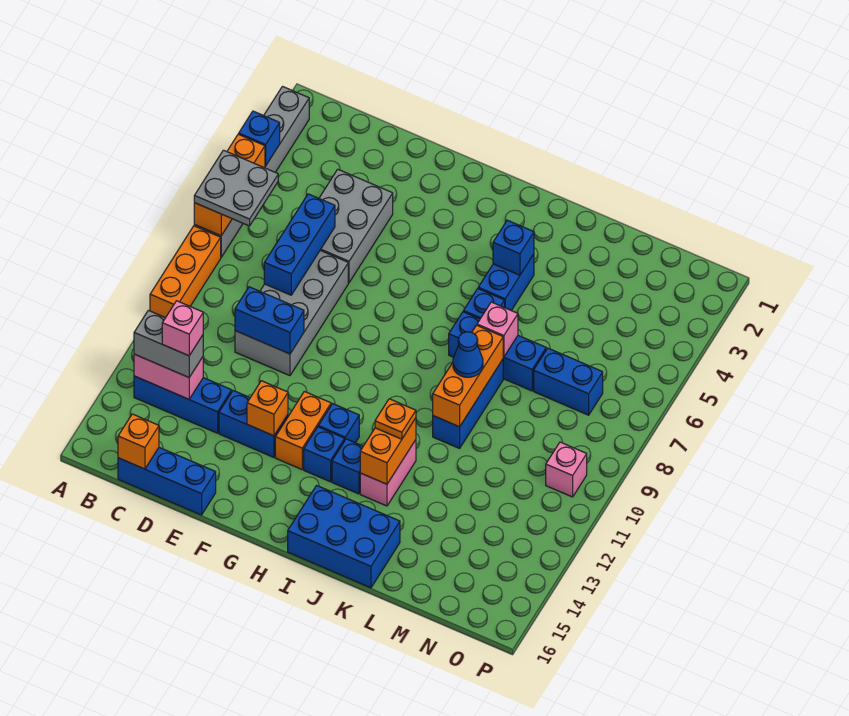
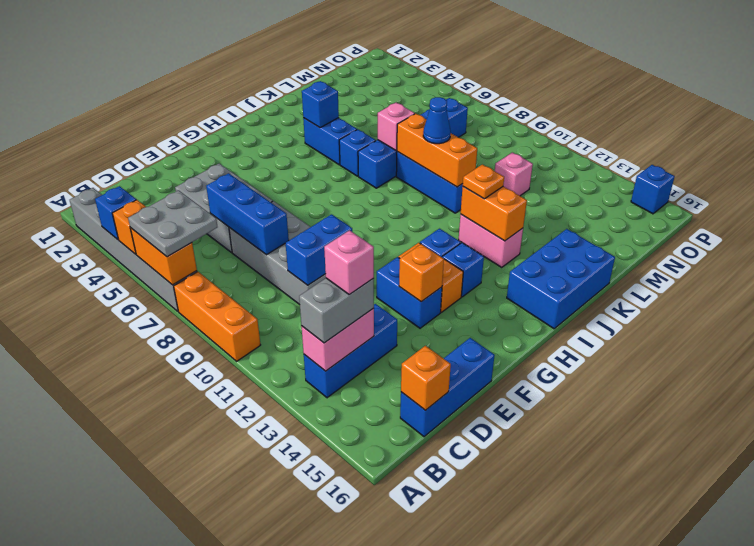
blue brick E13:F13 level 1 -> blue brick F12:F13 level 1
blue brick I13 level 1 -> blue brick P15 level 1
pink brick O10 level 1 -> pink brick M11 level 1

